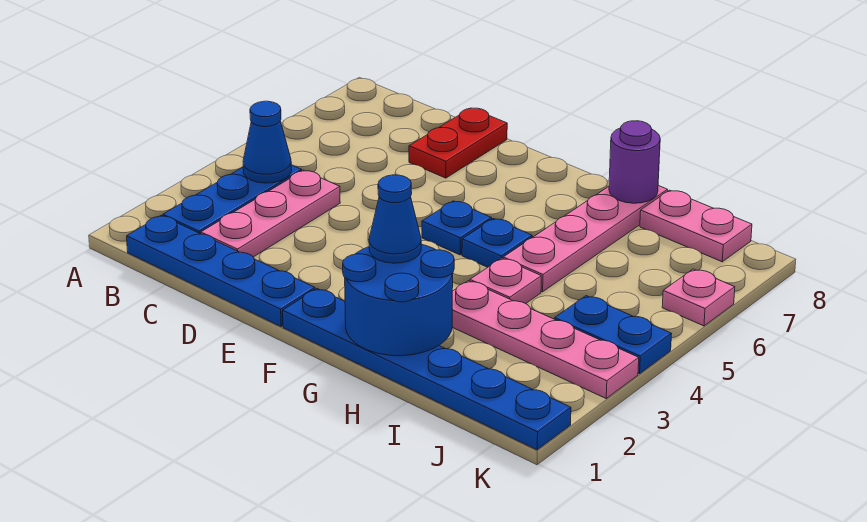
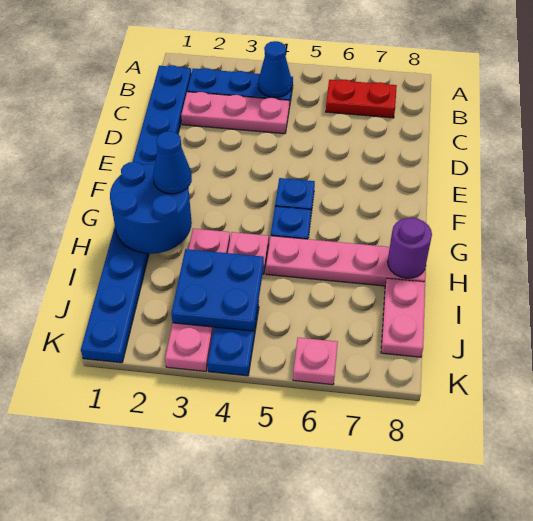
red plate D7:D8 level 1 -> red plate B6:B7 level 1
none -> blue plate I3:J4 level 2

